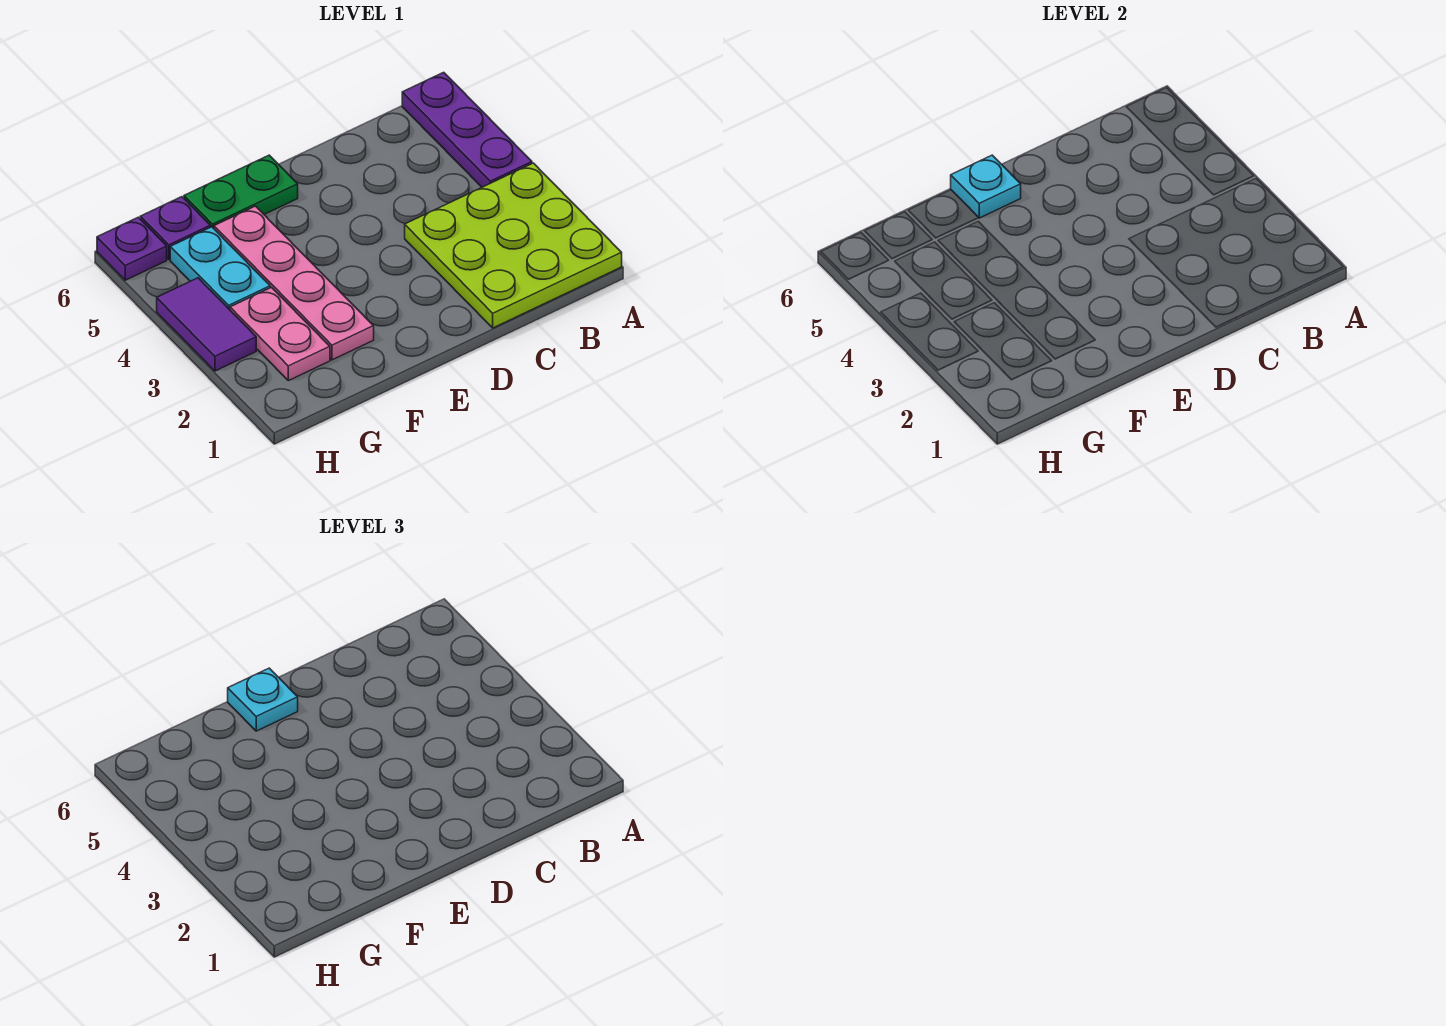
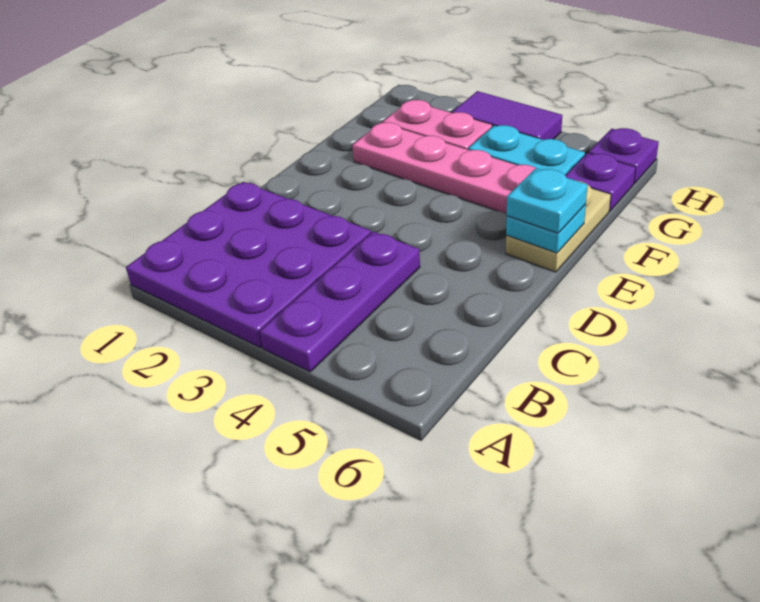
lime plate A1:C3 level 1 -> purple plate A1:C3 level 1
purple plate A4:A6 level 1 -> purple plate A4:C4 level 1
green plate E6:F6 level 1 -> tan plate E6:F6 level 1

